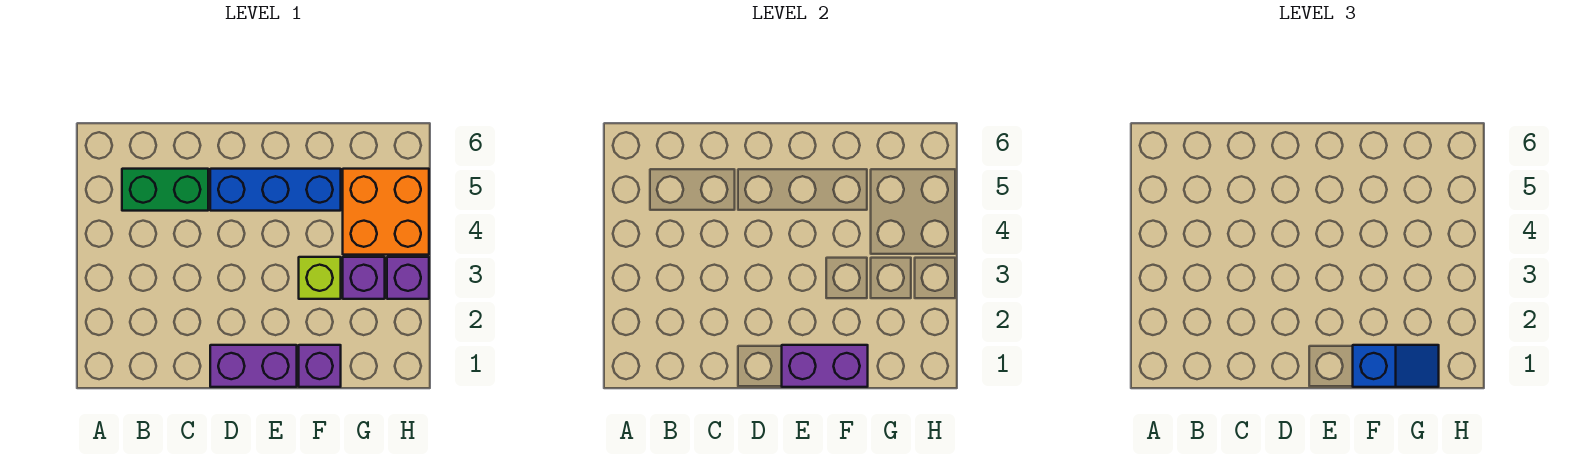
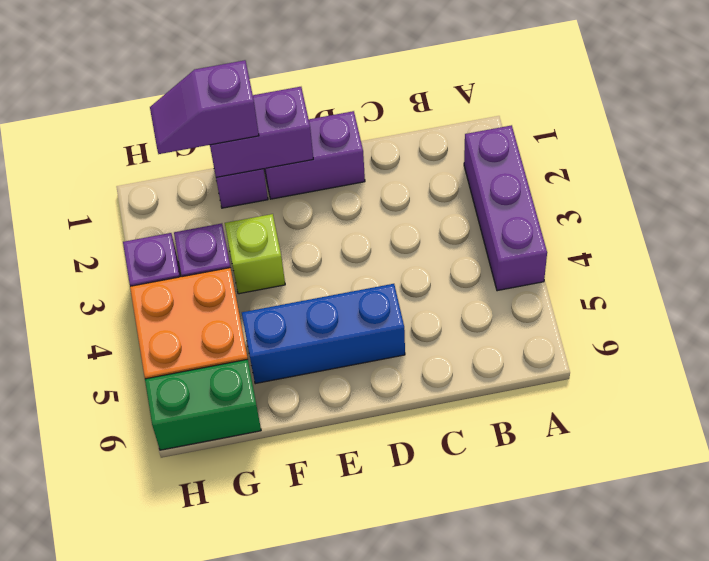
none -> purple brick A2:A4 level 1
green brick B5:C5 level 1 -> green brick G6:H6 level 1
blue slope F1:G1 level 3 top F -> purple slope F1:G1 level 3 top F

